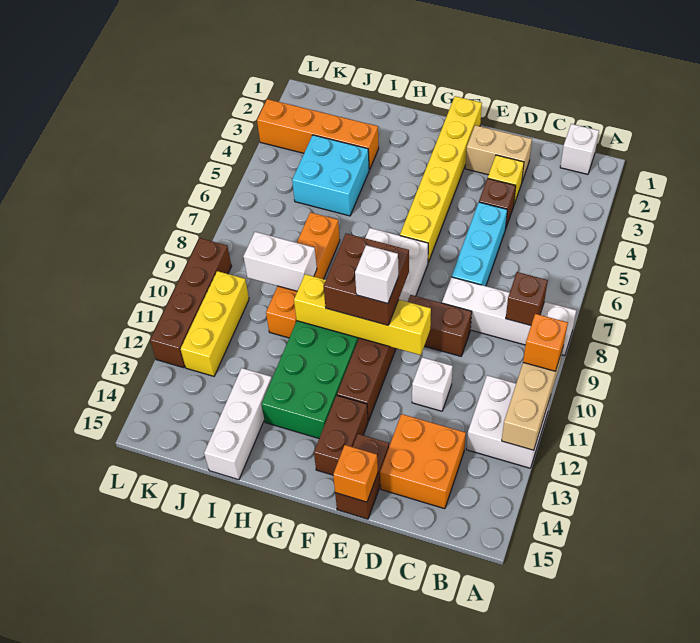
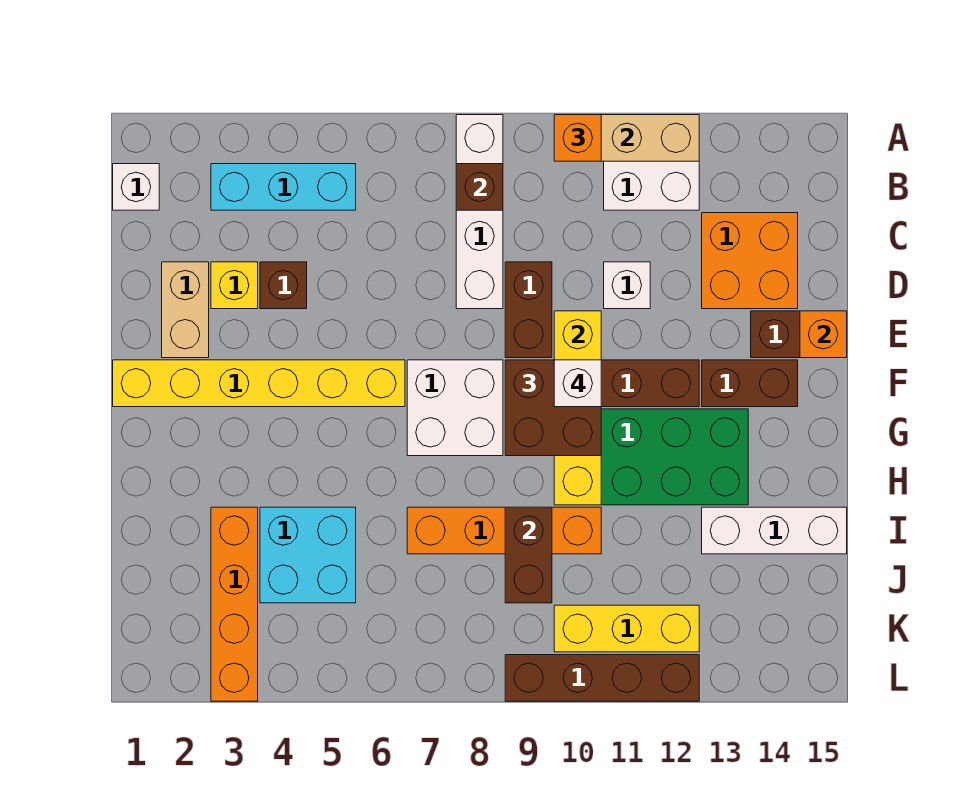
cyan brick D5:D7 level 1 -> cyan brick B3:B5 level 1
white brick I9:J9 level 2 -> brown brick I9:J9 level 2

